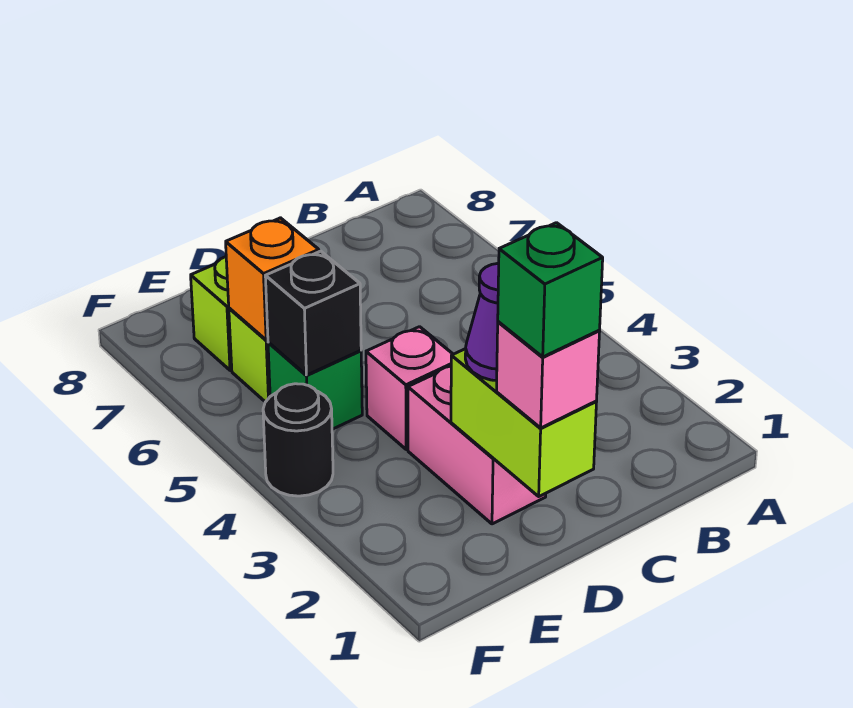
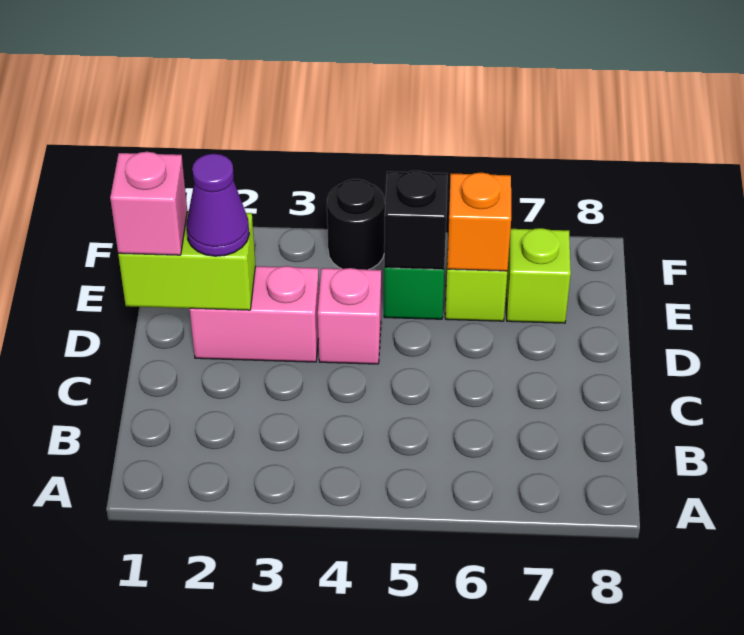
green brick D1 level 4 -> none

